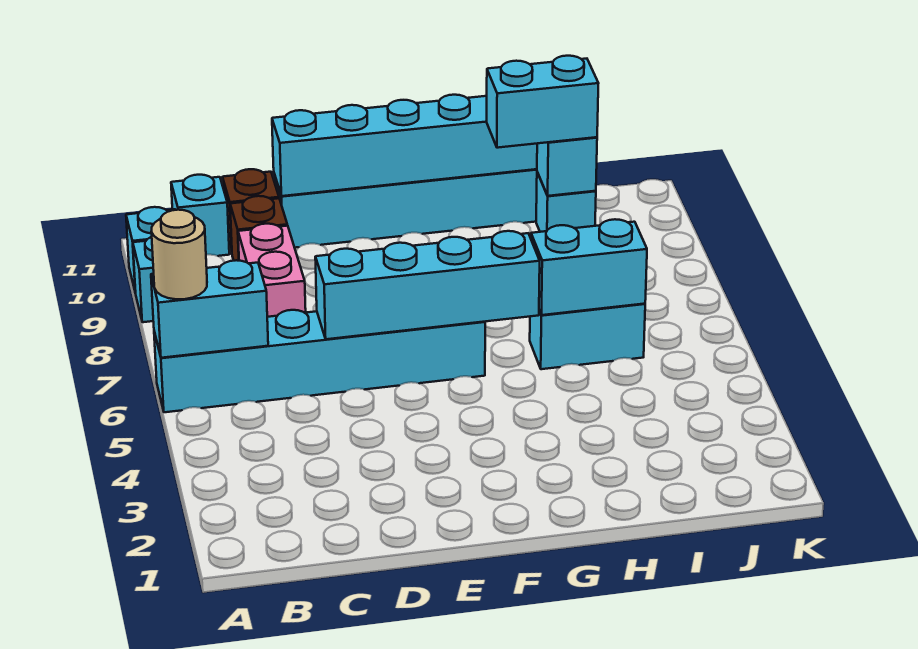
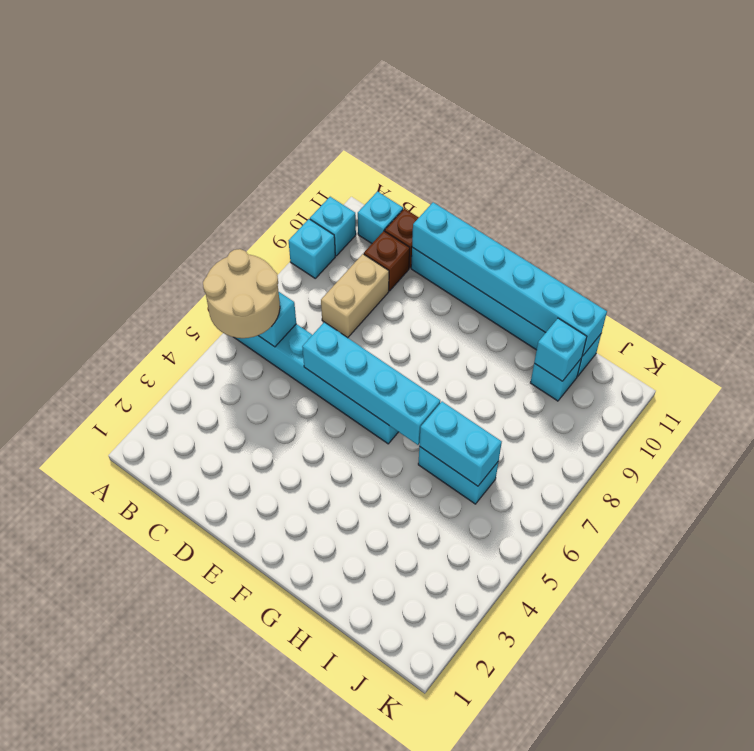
tan round brick A6 level 3 -> tan round brick A5:B6 level 3
pink brick C8:C9 level 1 -> tan brick C8:C9 level 1
cyan brick H10:I10 level 3 -> none

